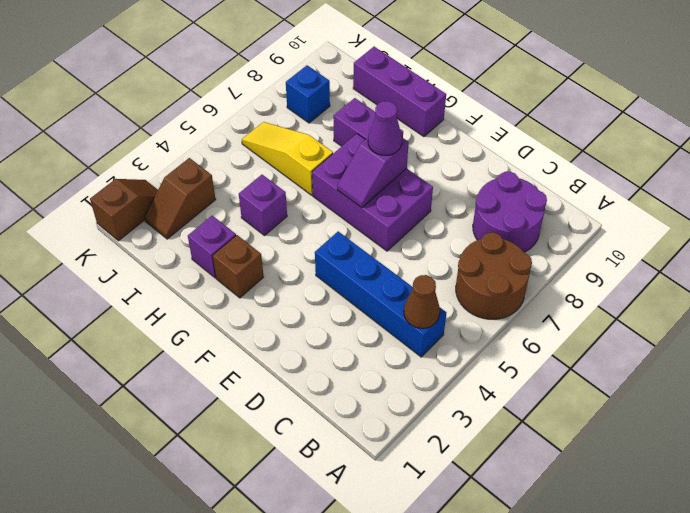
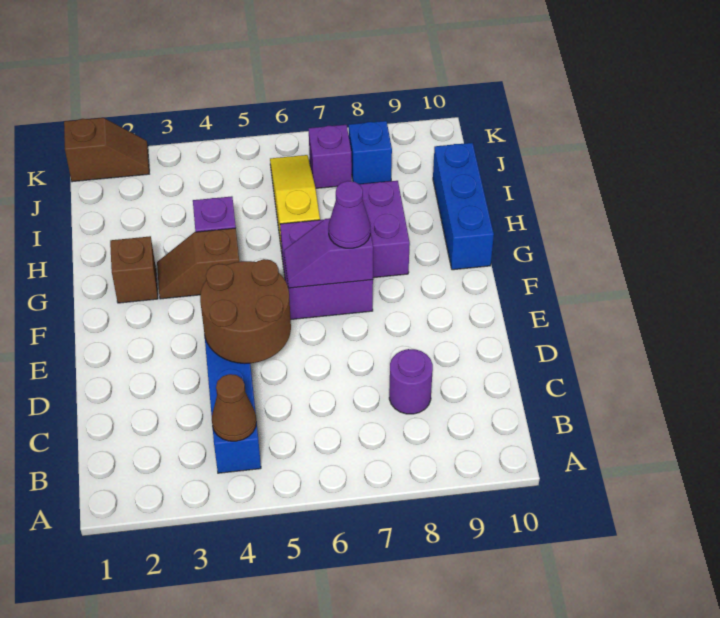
brown round brick A6:B7 level 1 -> brown round brick D4:E5 level 2
purple round brick B8:C9 level 1 -> purple round brick C8 level 1
purple brick E6:G7 level 1 -> purple brick F6:G7 level 1
purple brick G10:I10 level 1 -> blue brick G10:I10 level 1
purple brick H2 level 1 -> purple brick J7 level 1
brown slope J2:J3 level 1 top 3 -> brown slope G3:G4 level 1 top 4

